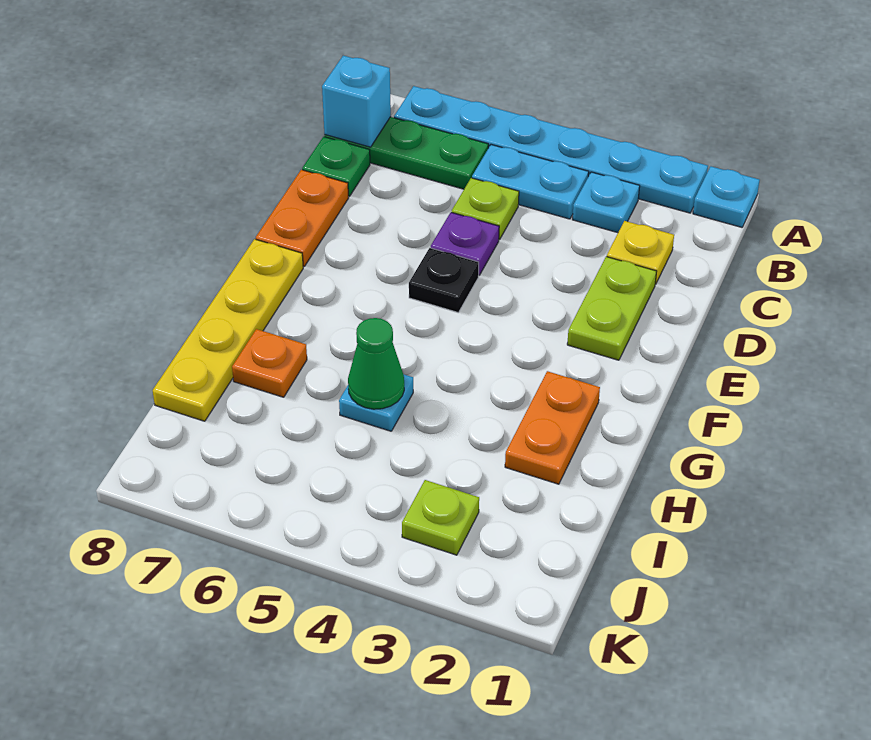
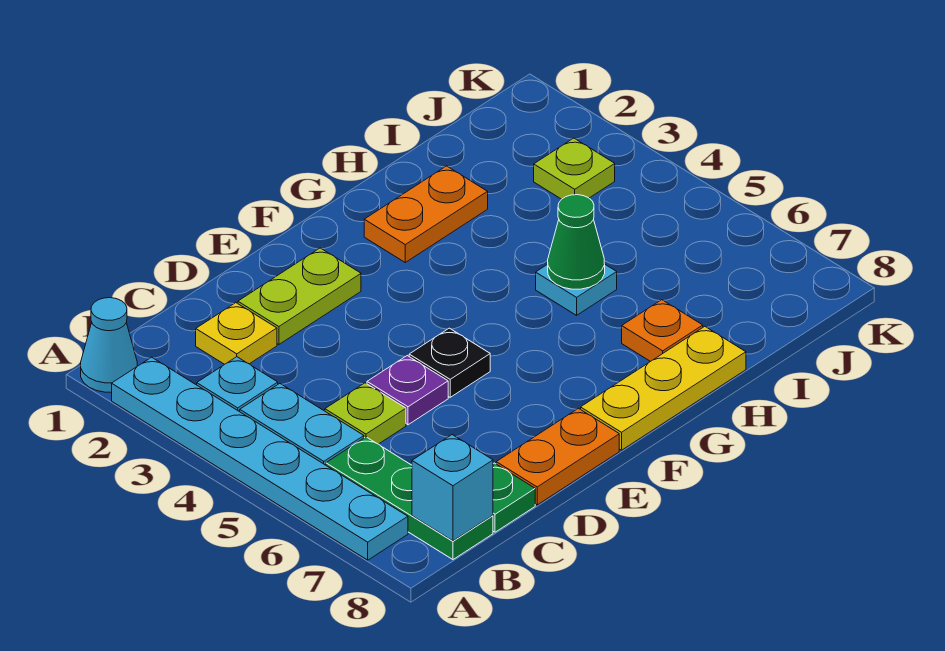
cyan plate A1 level 1 -> cyan cone A1 level 1
yellow plate F8:I8 level 1 -> yellow plate F8:H8 level 1

